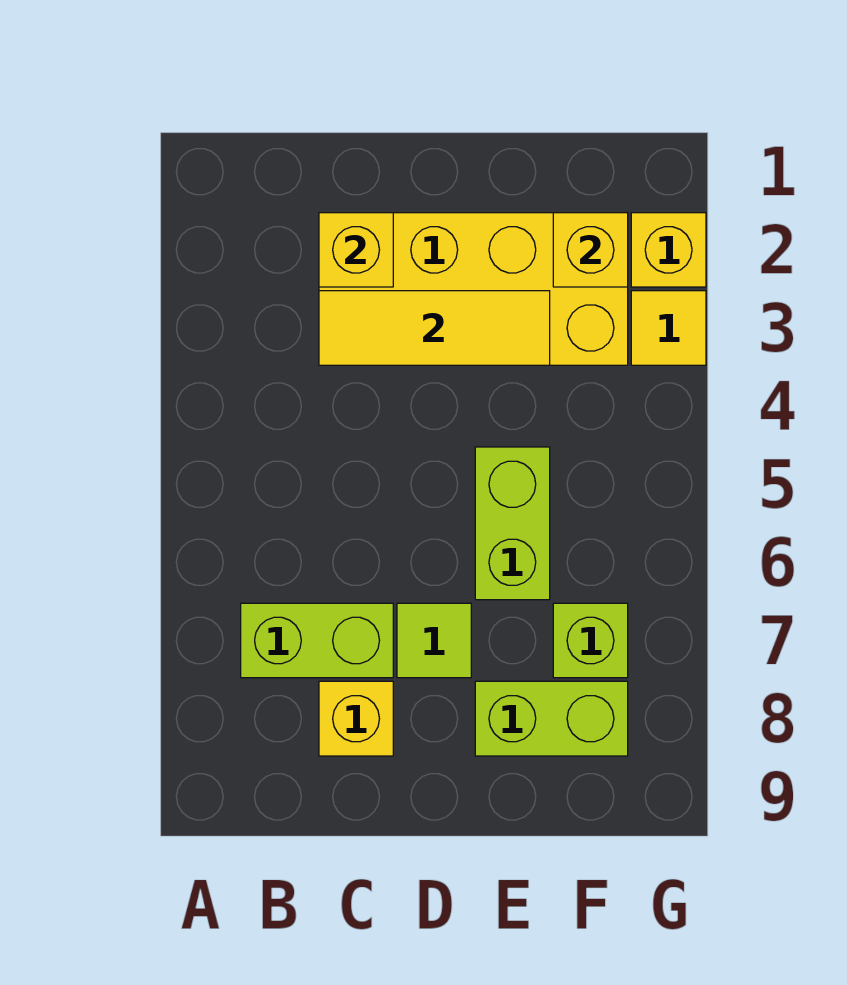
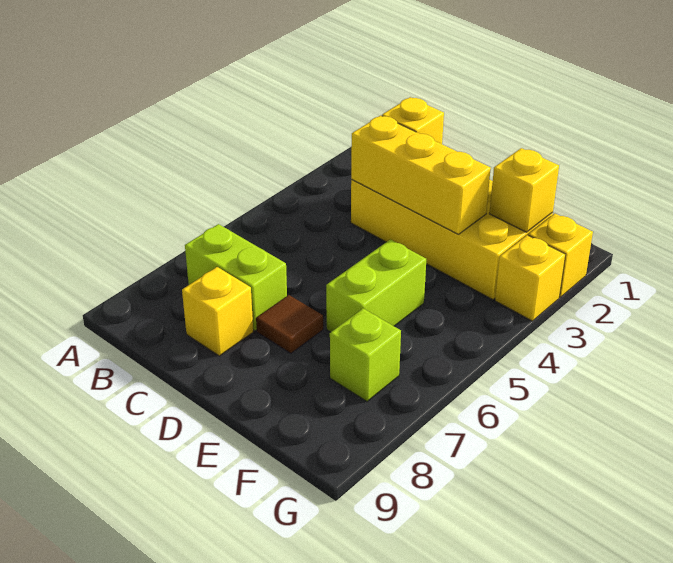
yellow tile C3:E3 level 2 -> yellow brick C3:E3 level 2
lime tile D7 level 1 -> brown tile D7 level 1
lime brick E8:F8 level 1 -> none
yellow tile G3 level 1 -> yellow brick G3 level 1

